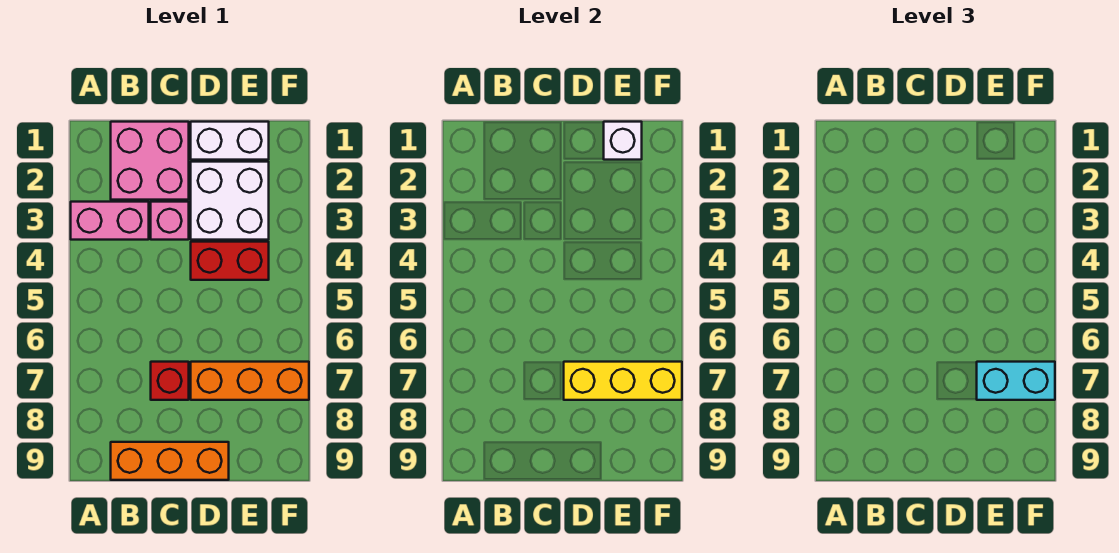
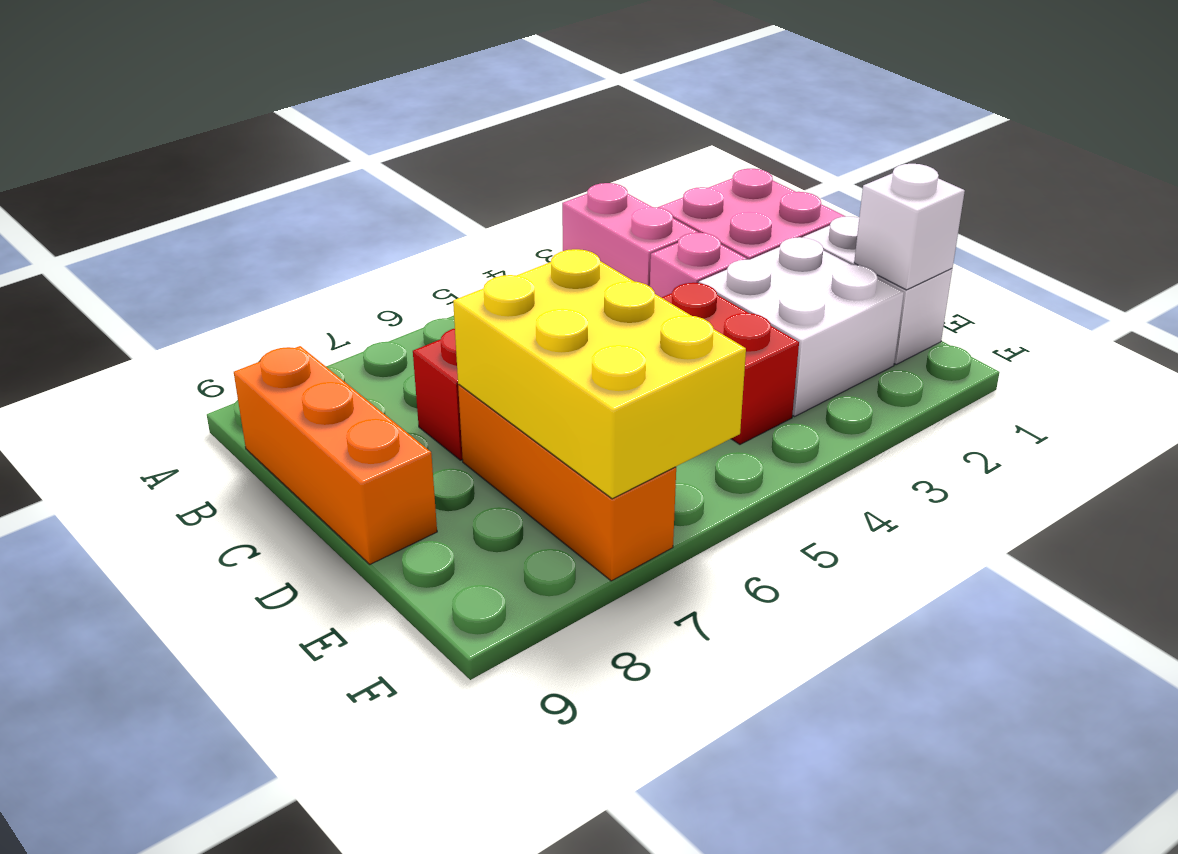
yellow brick D7:F7 level 2 -> yellow brick D6:F7 level 2
cyan brick E7:F7 level 3 -> none

